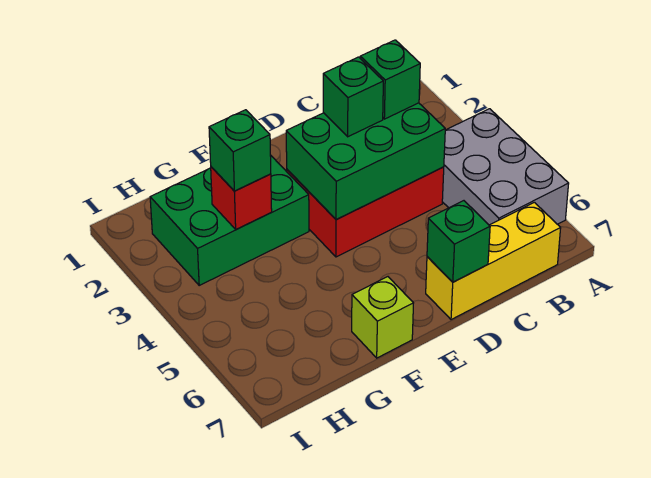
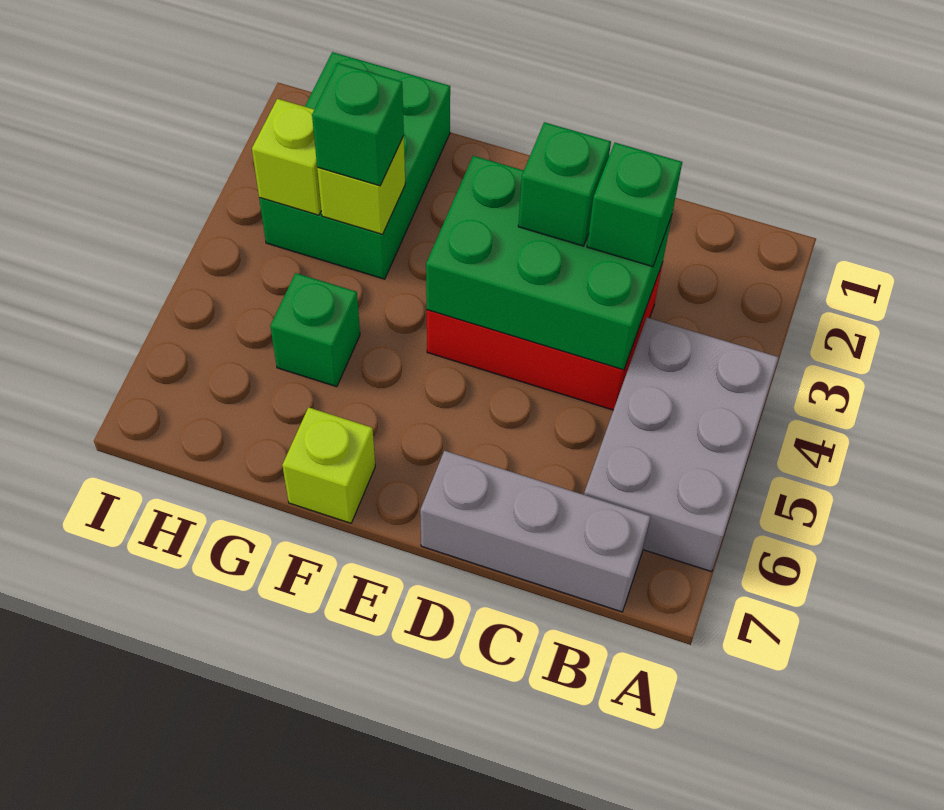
yellow brick B7:D7 level 1 -> grey brick B7:D7 level 1
green brick D7 level 2 -> green brick G5 level 1
green brick F2:H3 level 1 -> green brick G1:H3 level 1
red brick G3 level 2 -> lime brick G3 level 2
none -> lime brick H3 level 2

